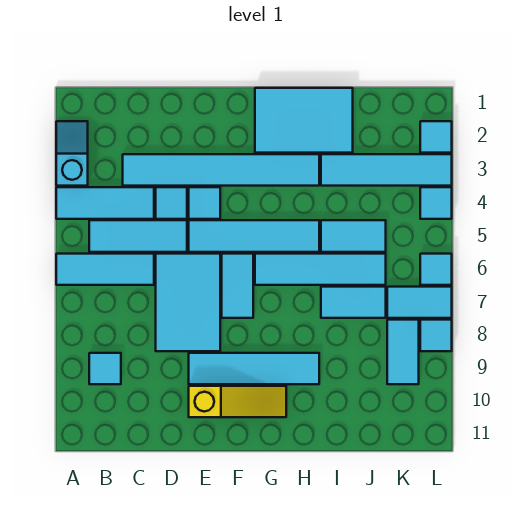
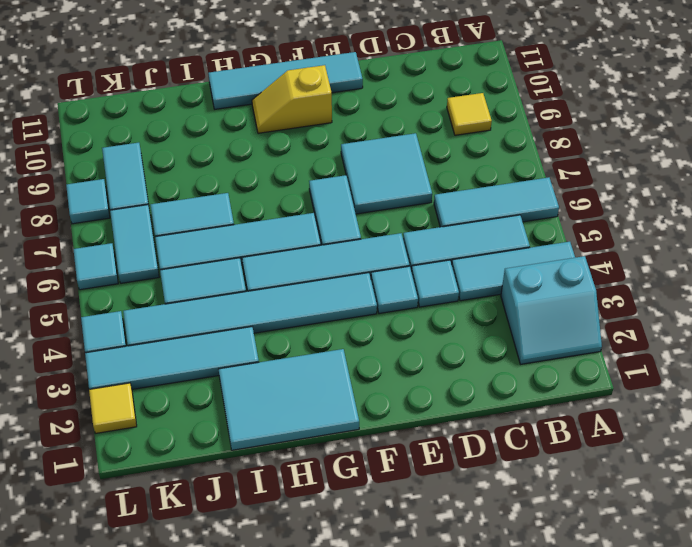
cyan slope A2:A3 level 1 top 3 -> cyan slope A2:B3 level 1 top 3
cyan tile B9 level 1 -> yellow tile B9 level 1
cyan tile C3:H3 level 1 -> cyan tile F4:K4 level 1
cyan tile D6:E8 level 1 -> cyan tile D7:E8 level 1
cyan tile E9:H9 level 1 -> cyan tile E11:H11 level 1
yellow slope E10:G10 level 1 top E -> yellow slope F10:G10 level 1 top F
cyan tile K7:L7 level 1 -> cyan tile K6:K7 level 1
cyan tile L2 level 1 -> yellow tile L2 level 1

